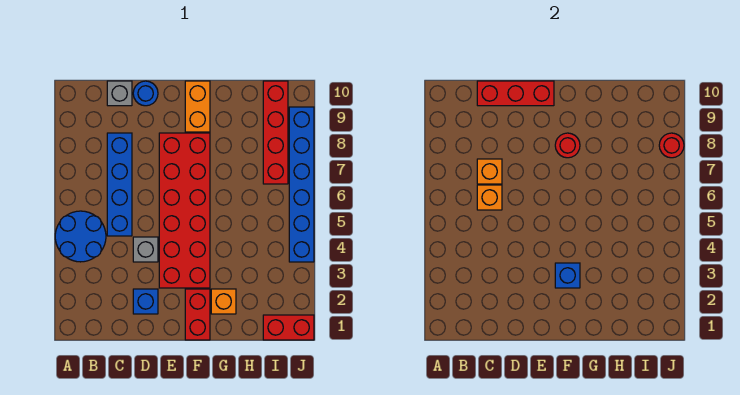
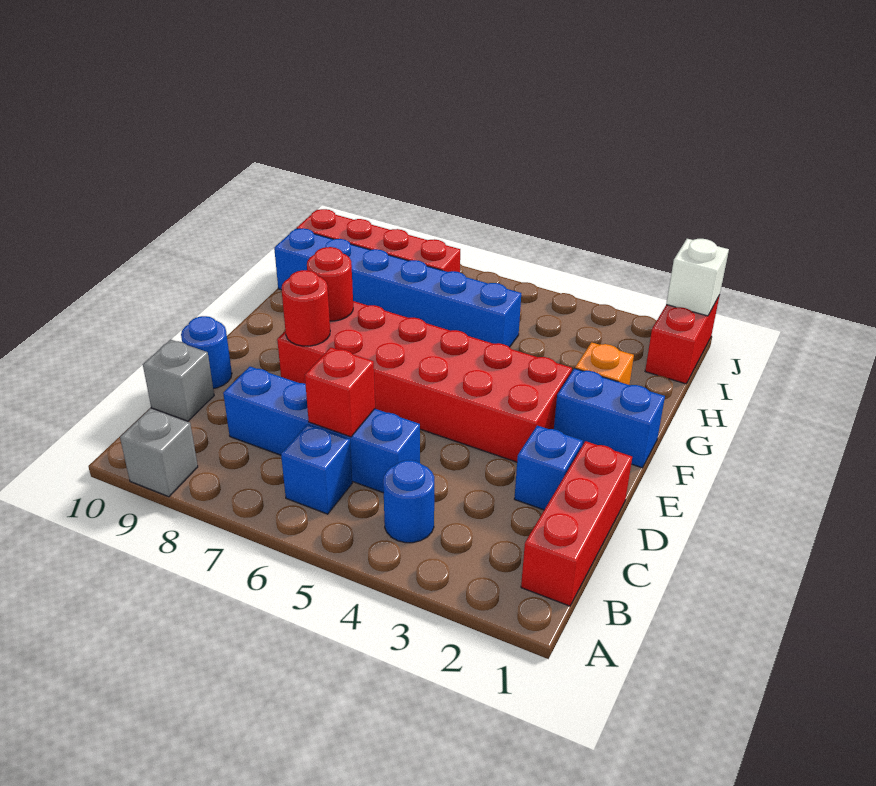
blue round brick A4:B5 level 1 -> blue round brick B4 level 1
orange brick C6 level 2 -> red brick C6 level 2
orange brick C7 level 2 -> none
red brick C10:E10 level 2 -> red brick B1:D1 level 1
grey brick D4 level 1 -> grey brick A9 level 1
red brick F1:F2 level 1 -> blue brick F1:F2 level 1
blue brick F3 level 2 -> blue brick B6 level 1
orange brick F9:F10 level 1 -> none
none -> white brick J1 level 2
blue brick J4:J9 level 1 -> blue brick H5:H10 level 1
red round brick J8 level 2 -> red round brick E8 level 2

